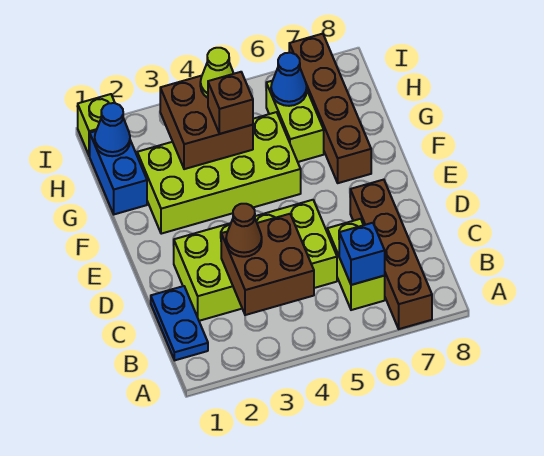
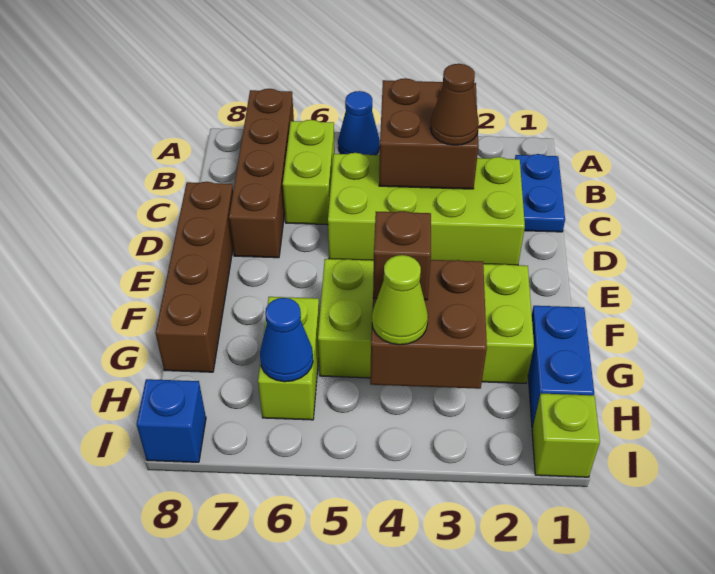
blue brick B6 level 2 -> blue brick I8 level 1
brown brick F7:I7 level 1 -> brown brick D8:G8 level 1
blue cone H1 level 2 -> blue cone A5 level 1

